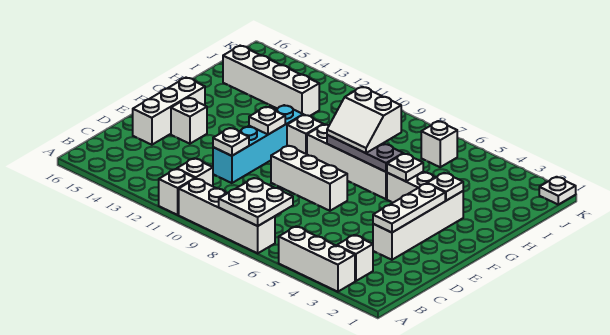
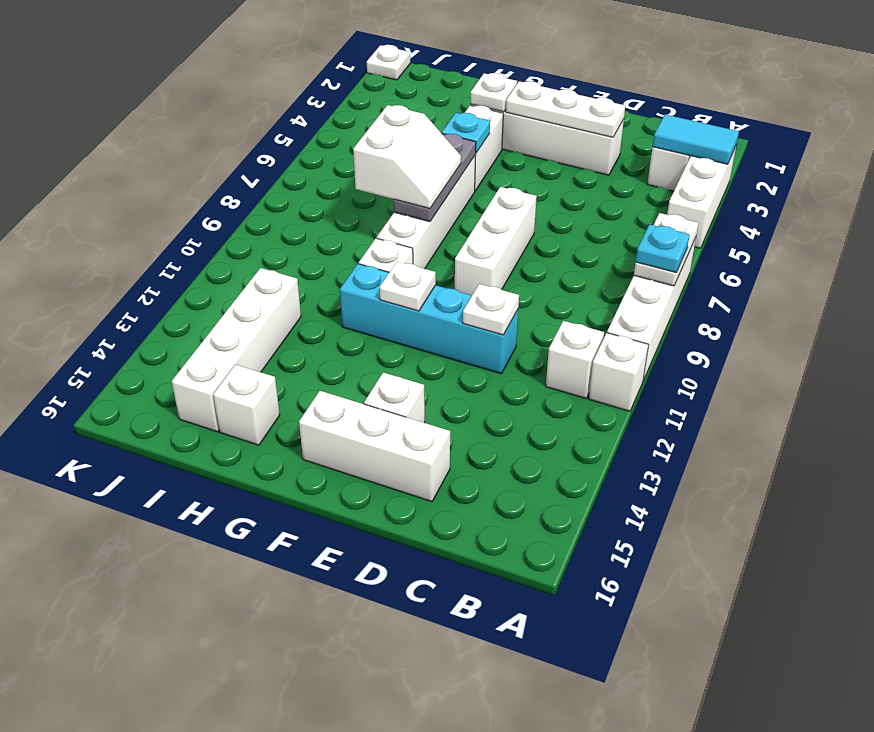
none -> cyan tile A3:B3 level 2
white plate A7:B8 level 2 -> white plate A7:A8 level 2
none -> cyan plate A8 level 3
white plate G5 level 2 -> cyan plate G5 level 2
white brick J6 level 1 -> white brick H15 level 1

